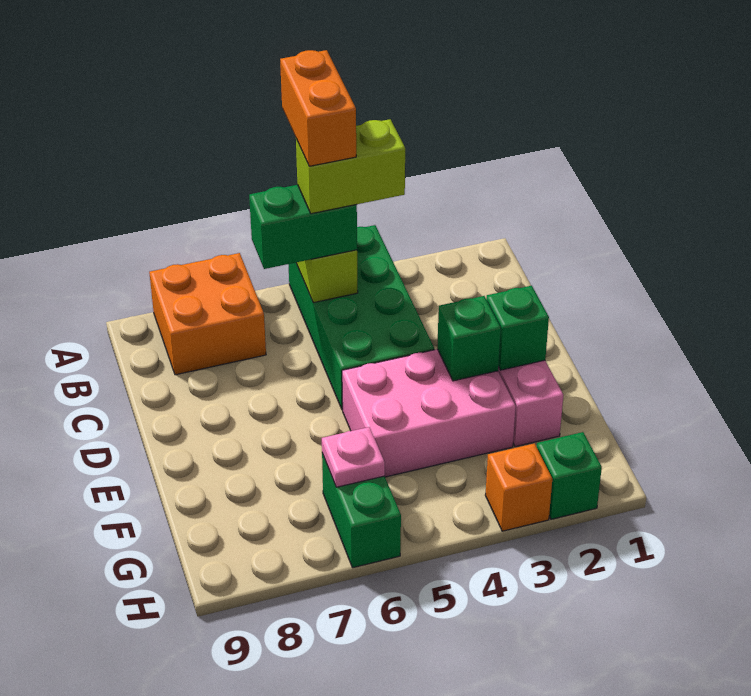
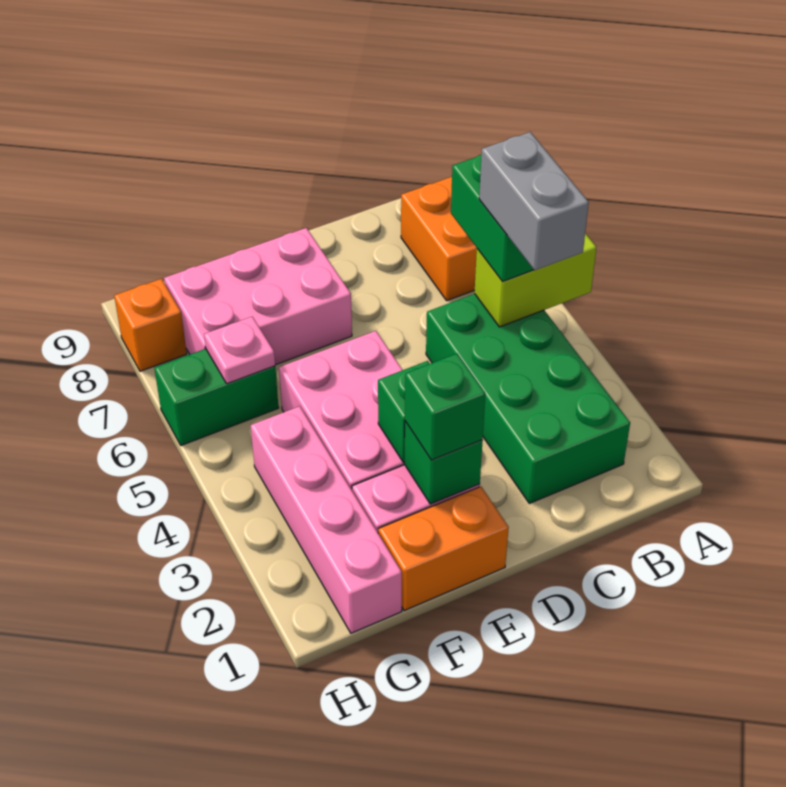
green brick A4:D5 level 1 -> green brick B2:C5 level 1
orange brick A5:B5 level 5 -> orange brick E1:F1 level 1
lime brick B4:B5 level 4 -> grey brick B4:B5 level 4
none -> pink brick E7:G8 level 1
none -> pink brick G1:G4 level 1
green brick H2 level 1 -> green brick E2 level 3
orange brick H3 level 1 -> orange brick H8 level 1

